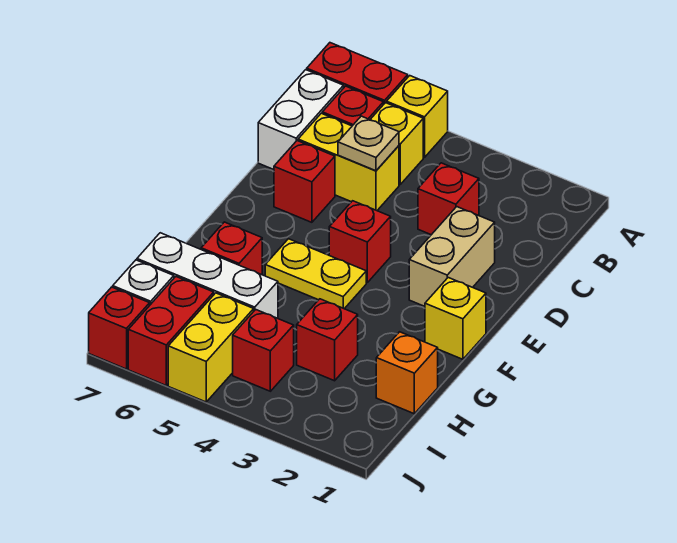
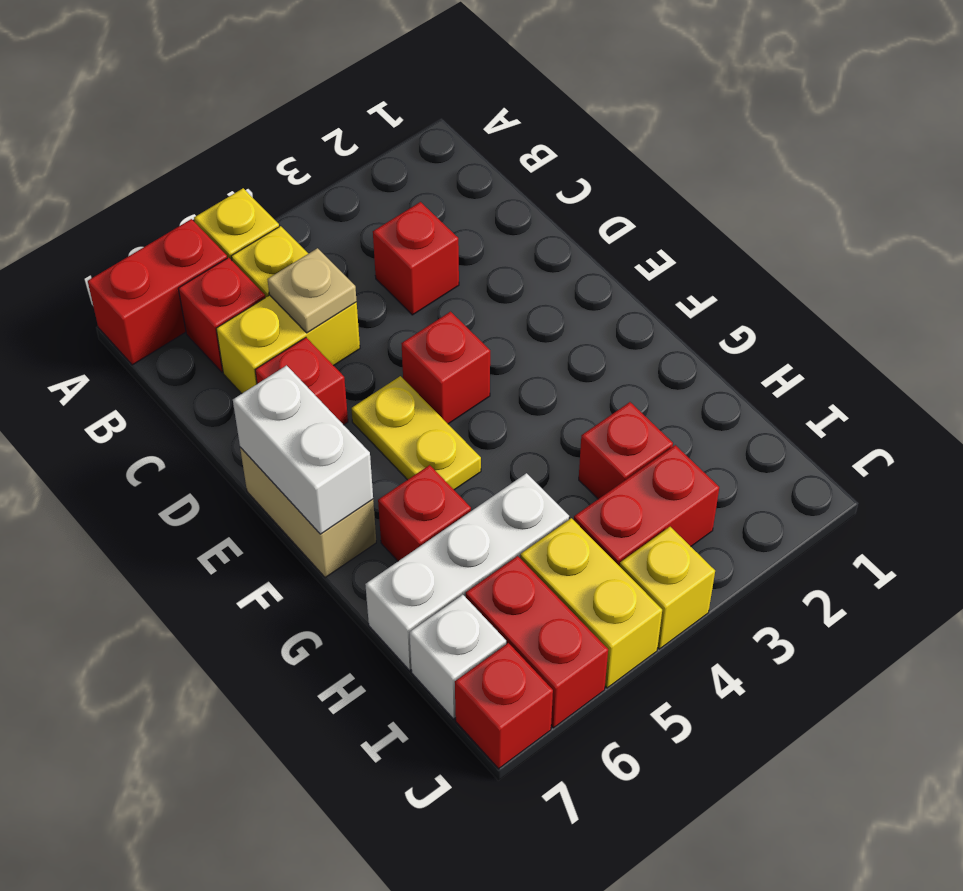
white brick B7:C7 level 1 -> white brick E7:F7 level 2
tan brick D2:E2 level 1 -> tan brick E7:F7 level 1
yellow brick F1 level 1 -> yellow brick J4 level 1
yellow plate F4:F5 level 1 -> yellow plate E5:F5 level 1
orange brick H1 level 1 -> none
red brick I4 level 1 -> red brick I3:I4 level 1

